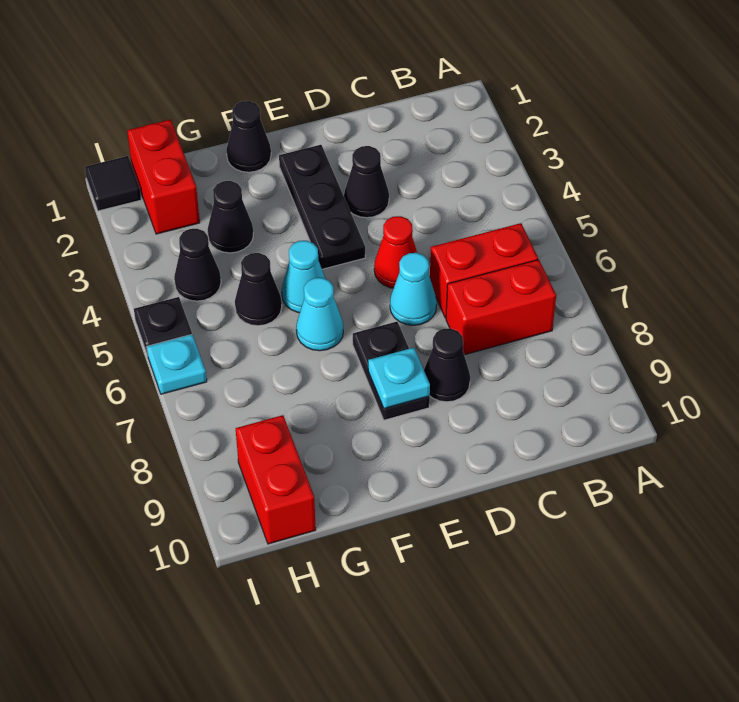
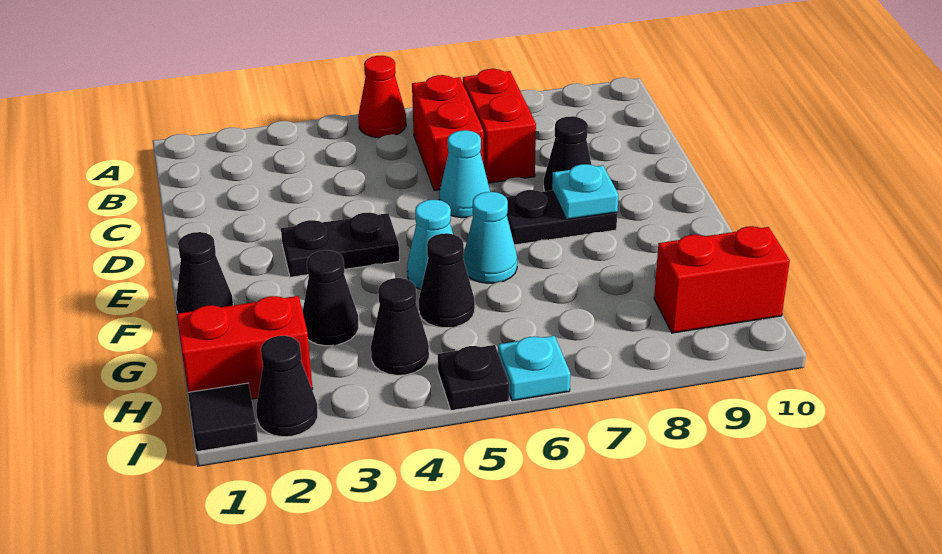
black cone D3 level 1 -> black cone I2 level 1
red cone D5 level 1 -> red cone A5 level 1
black plate E2:E4 level 1 -> black plate E3:E4 level 1

